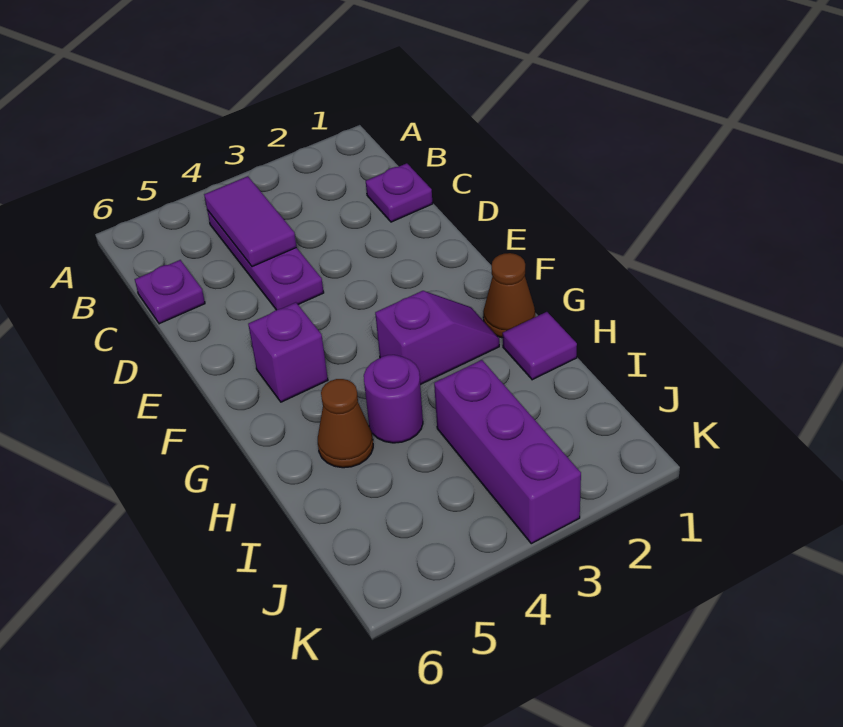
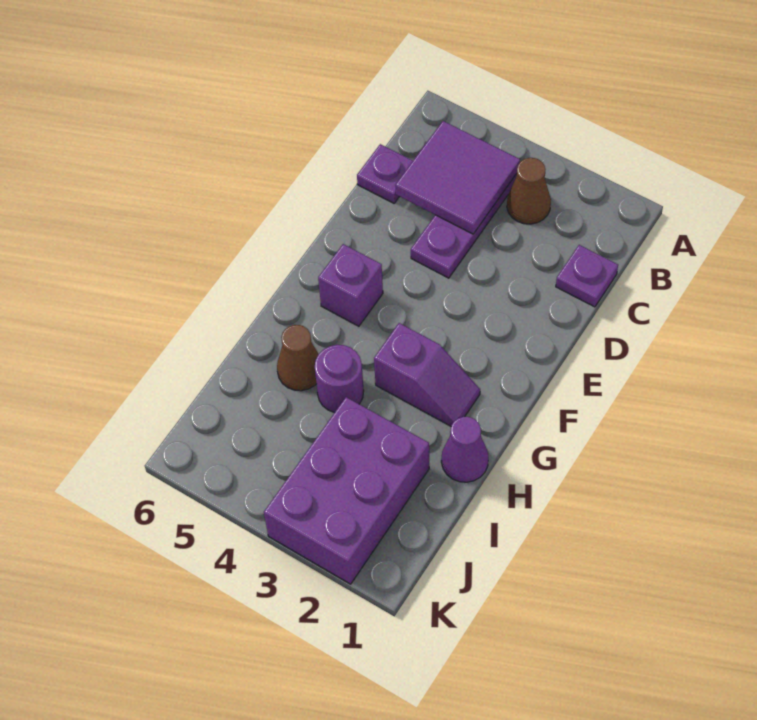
purple tile B4:C4 level 2 -> purple tile B4:C5 level 2
brown cone G1 level 1 -> brown cone B3 level 1
purple tile H1 level 1 -> purple cone H1 level 1
purple brick I3:K3 level 1 -> purple brick I2:K3 level 1

